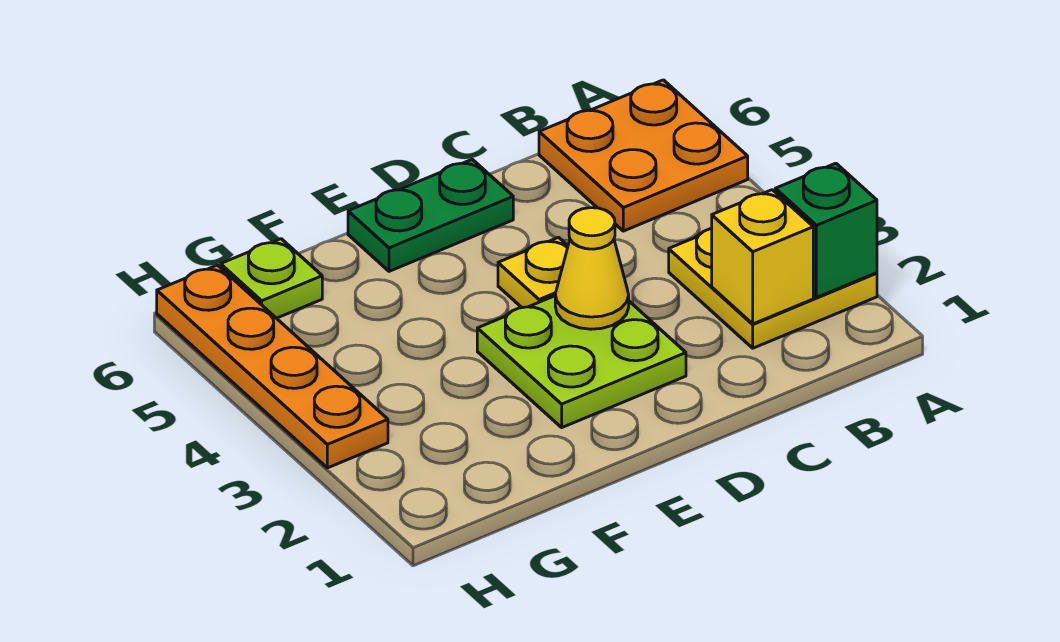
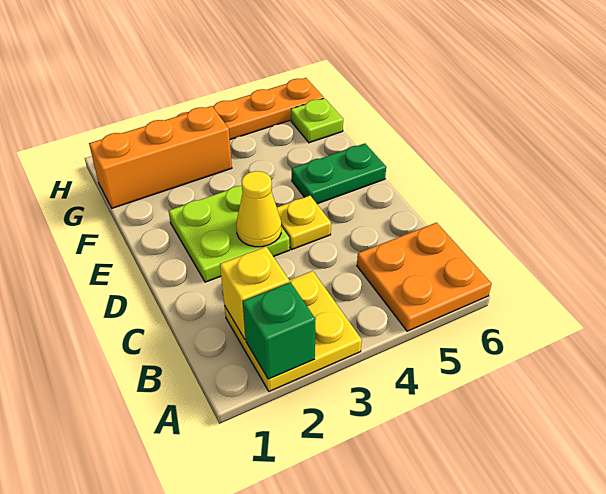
green plate D6:E6 level 1 -> green plate E5:E6 level 1
none -> orange brick G1:G3 level 1

